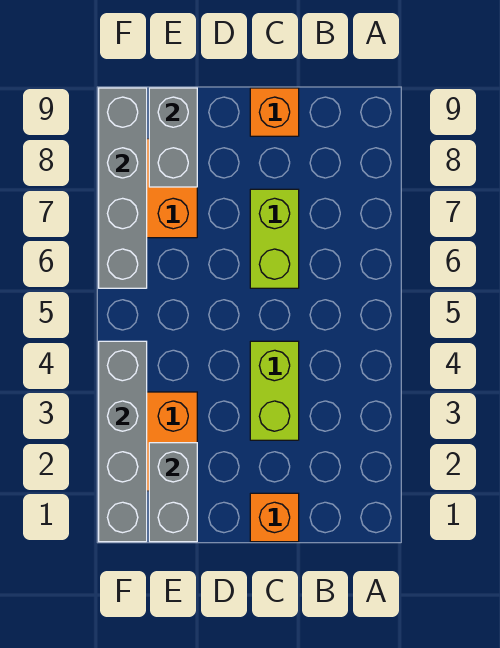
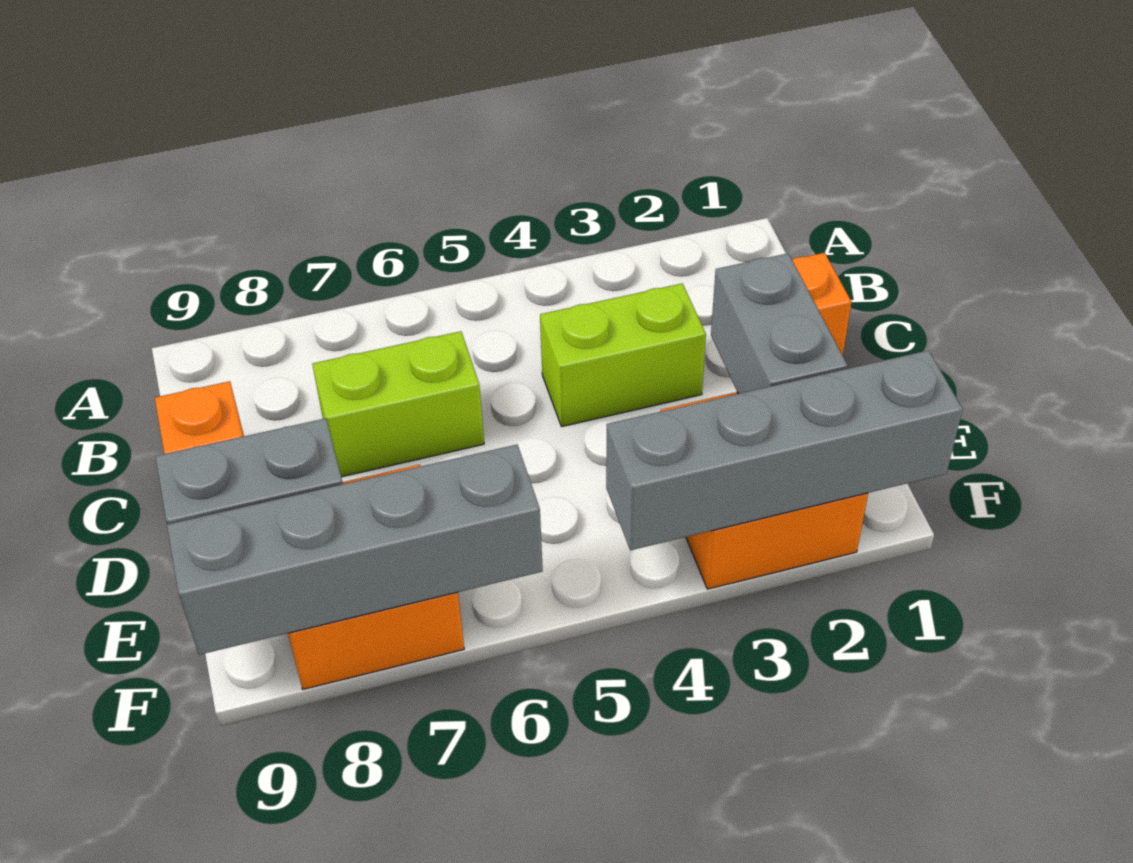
grey brick E1:E2 level 2 -> grey brick D2:E2 level 2

